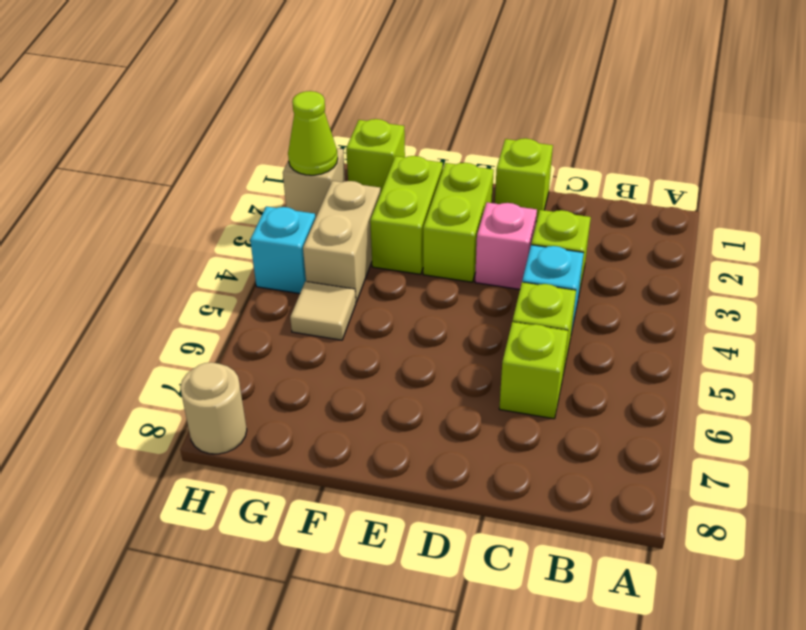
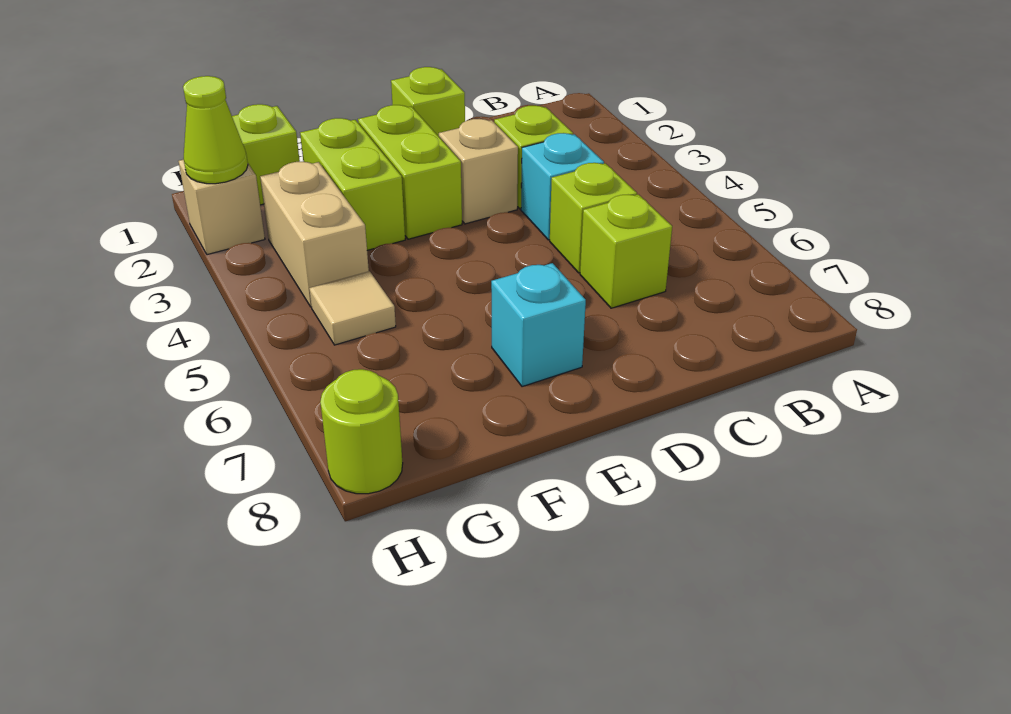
pink brick D3 level 1 -> tan brick D3 level 1
cyan brick H4 level 1 -> cyan brick E7 level 1
tan round brick H8 level 1 -> lime round brick H8 level 1

